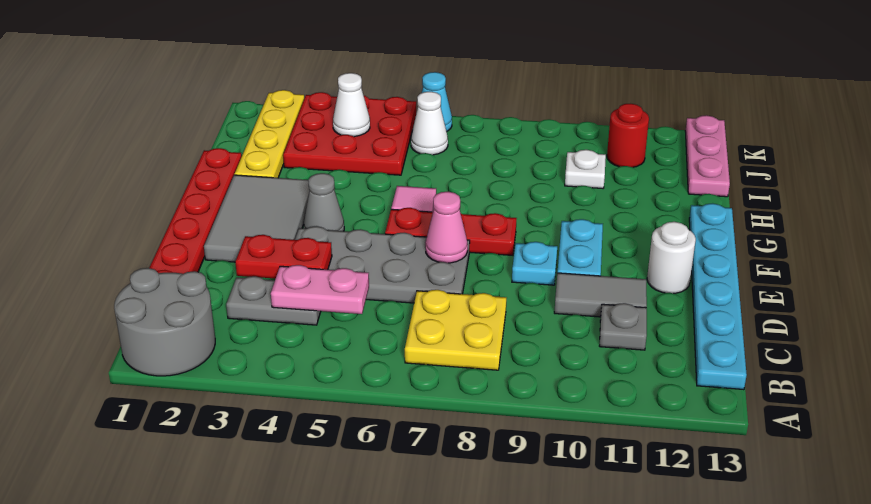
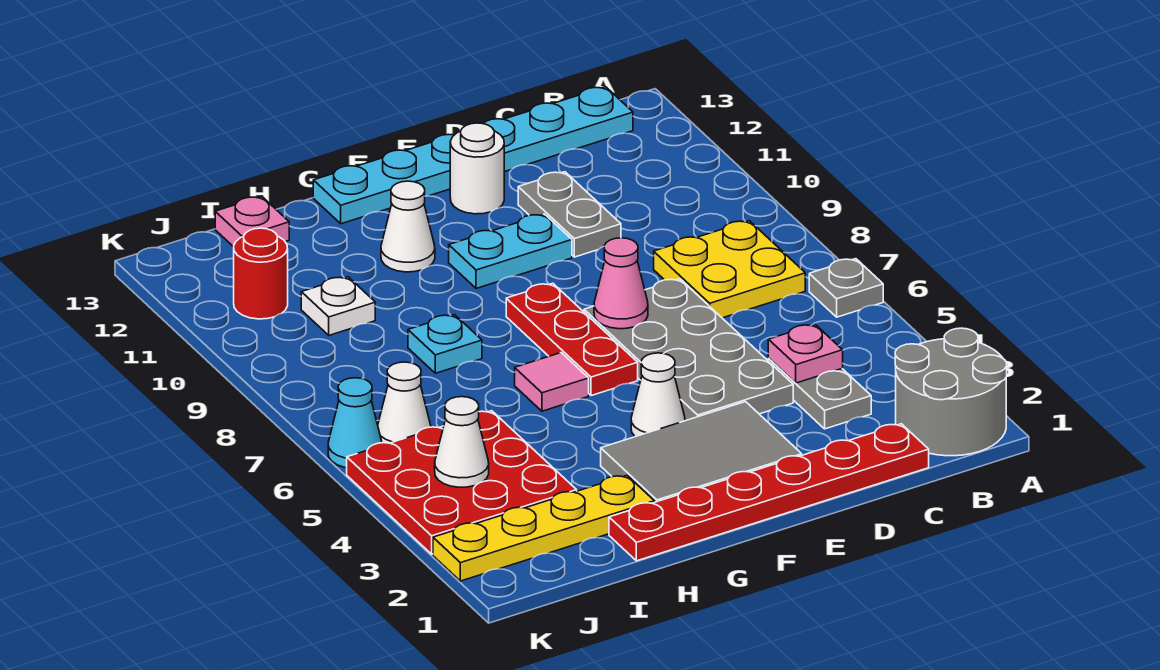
pink plate C4:C5 level 2 -> pink plate C4 level 2
grey plate C11 level 1 -> grey plate A6 level 1
red plate D3:D4 level 2 -> none
grey tile D10:D11 level 1 -> grey plate D10:D11 level 1
cyan plate E9 level 1 -> cyan plate H8 level 1
grey cone F4 level 1 -> white cone F4 level 1
none -> white cone G11 level 1
pink plate I13:K13 level 1 -> pink plate I13 level 1

